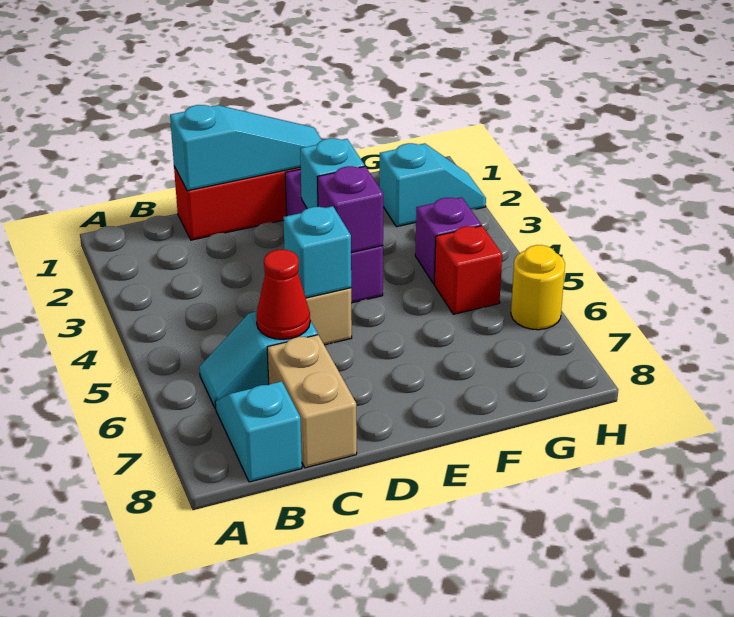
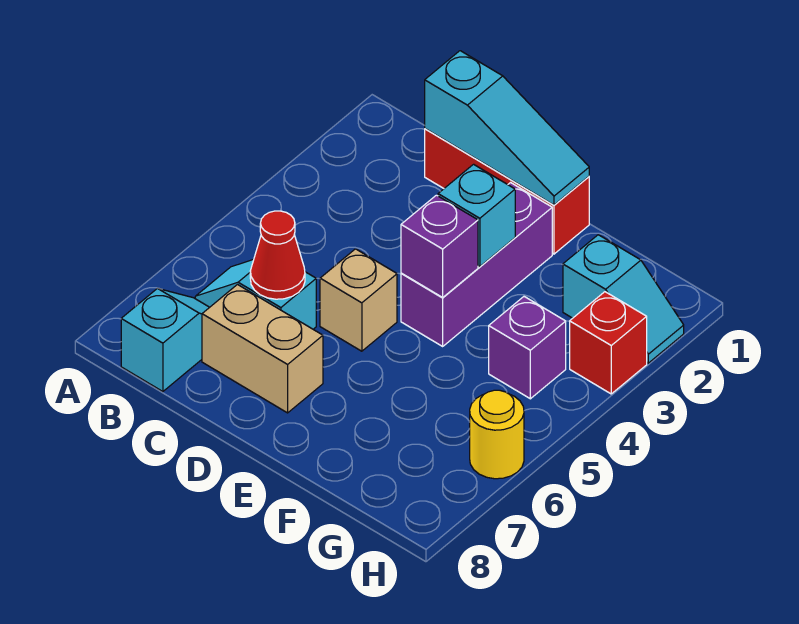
tan brick C7:C8 level 1 -> tan brick C7:D7 level 1
cyan brick D5 level 2 -> none
red brick G5 level 1 -> red brick H3 level 1

